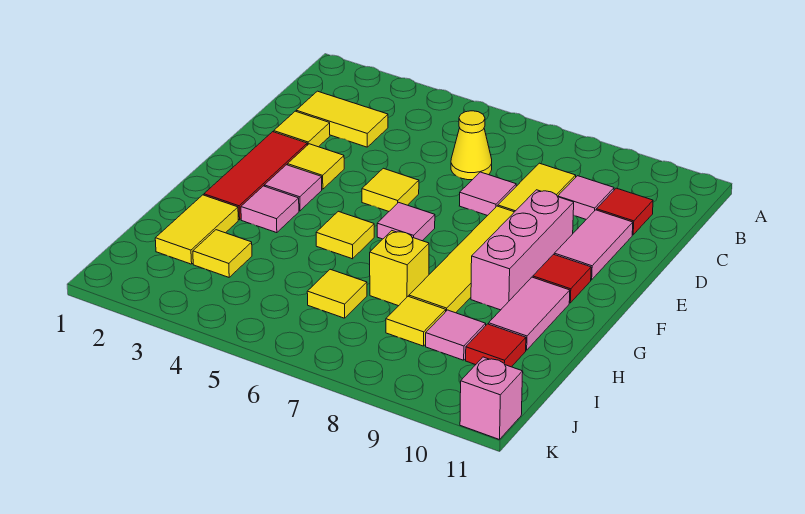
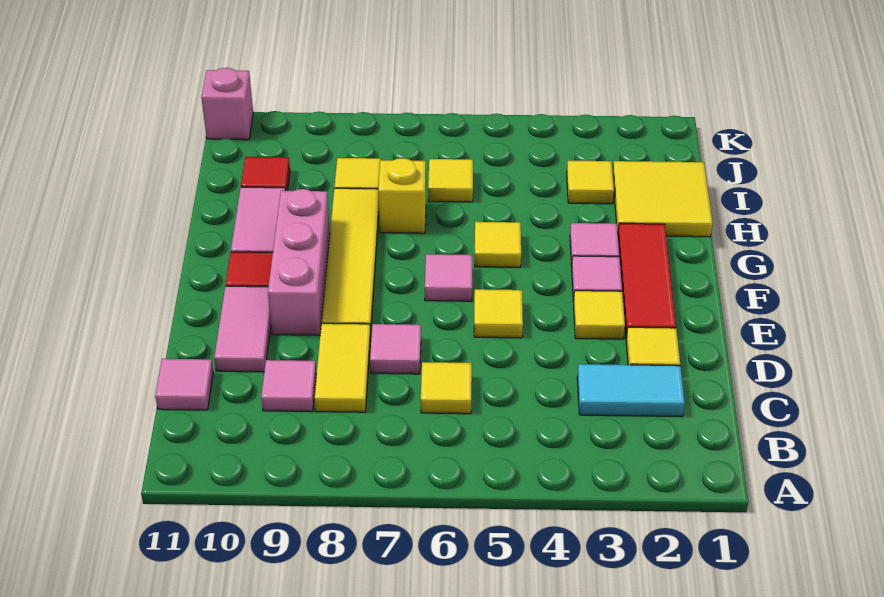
yellow tile C2:C3 level 1 -> cyan tile C2:C3 level 1
yellow cone C6 level 1 -> yellow tile C6 level 1
red tile C10 level 1 -> none
yellow tile H2:I2 level 1 -> yellow tile H1:I2 level 1
pink tile I9 level 1 -> pink tile C11 level 1

